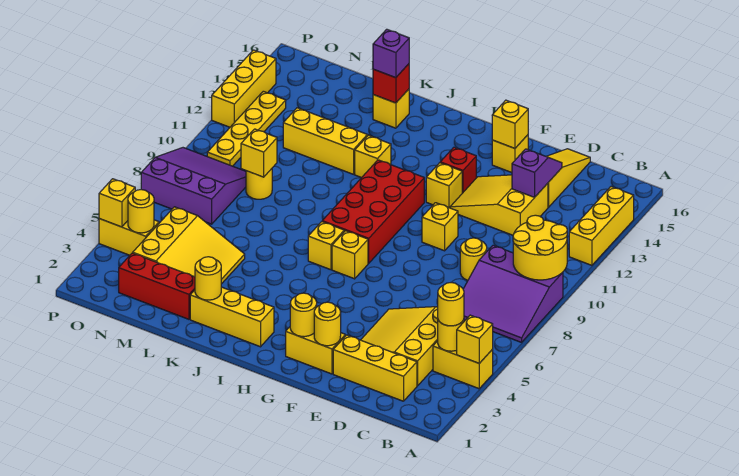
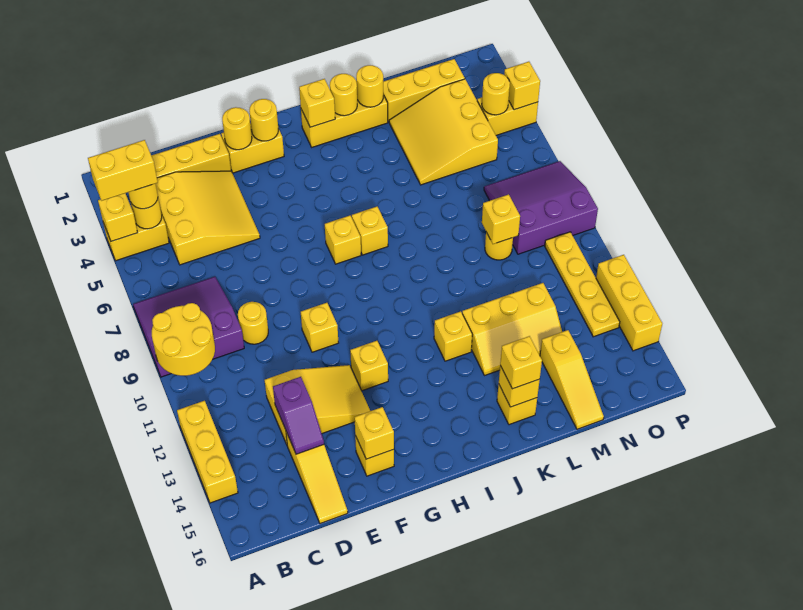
none -> yellow brick A4:B4 level 4
red brick G13 level 1 -> none
red brick H8:I11 level 1 -> none
none -> yellow brick I2 level 2
none -> yellow round brick J2 level 2
red brick K15 level 2 -> yellow brick K15 level 2
purple brick K15 level 3 -> yellow brick K15 level 3
red brick L2:N2 level 1 -> yellow brick L2:N2 level 1
none -> yellow slope M14:M16 level 1 top 14
purple slope N7:P9 level 1 top 7 -> purple slope N7:P9 level 1 top 9

